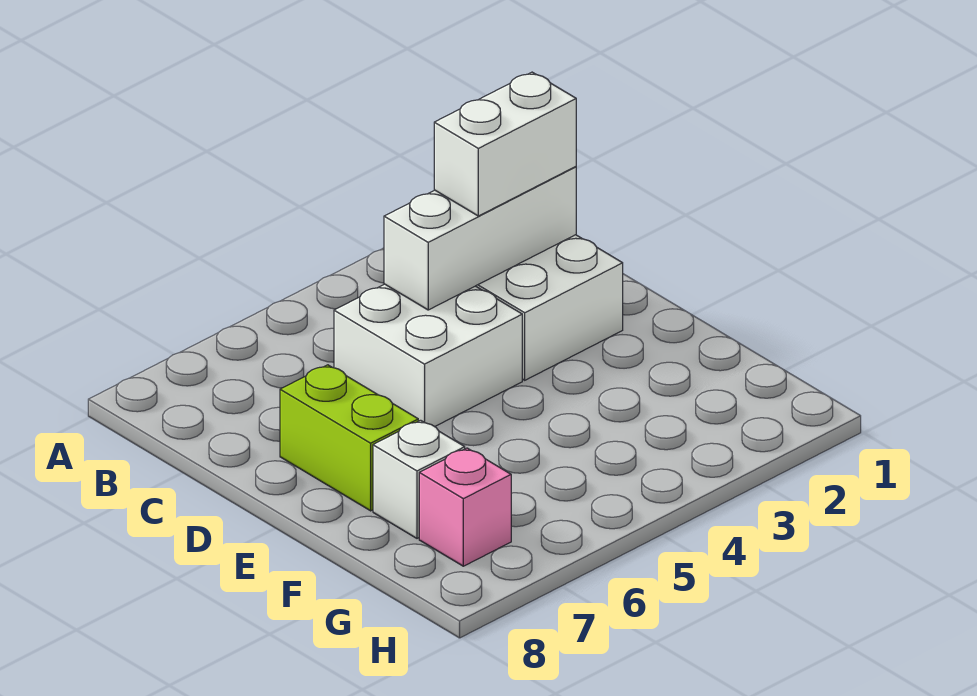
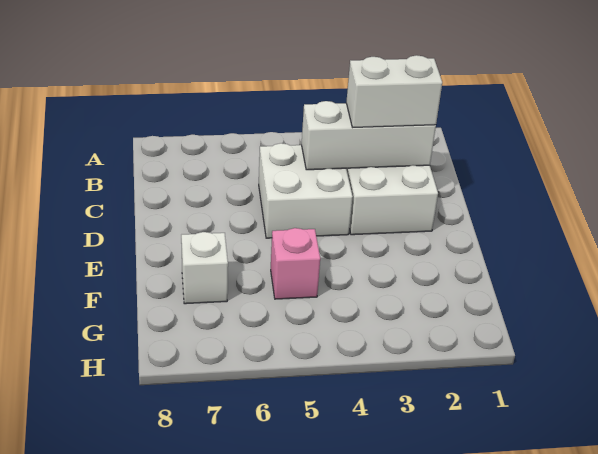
lime brick D7:E7 level 1 -> none
pink brick G7 level 1 -> pink brick F5 level 1

